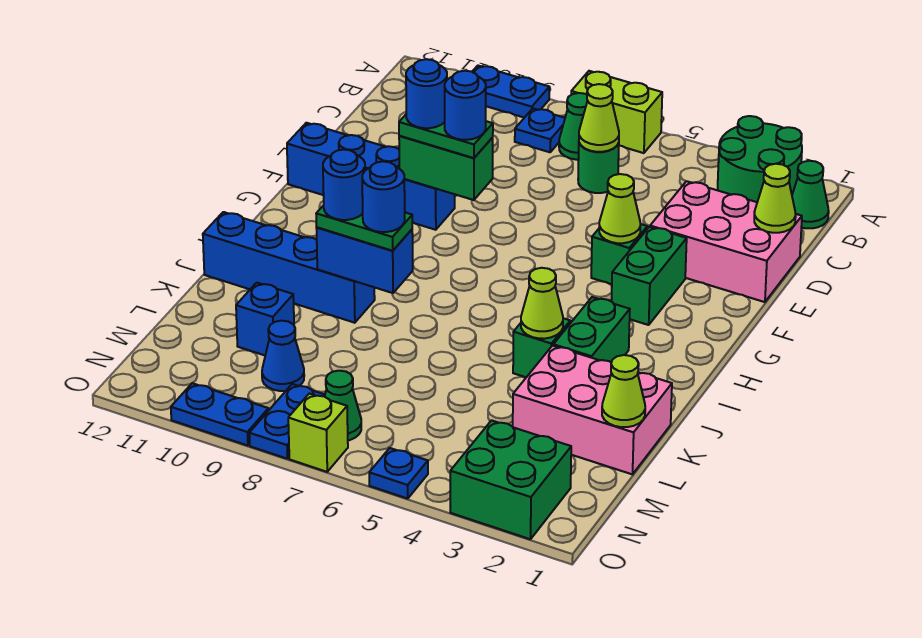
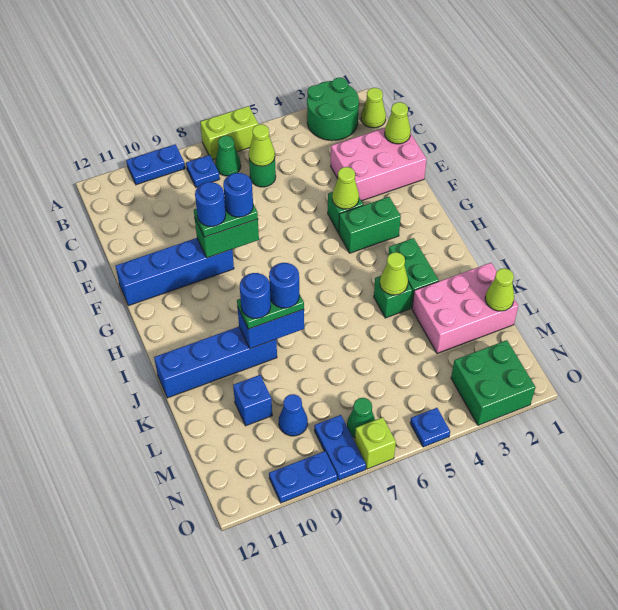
green cone B1 level 1 -> lime cone B1 level 1
green brick F3:G3 level 1 -> green brick G3:G4 level 1

